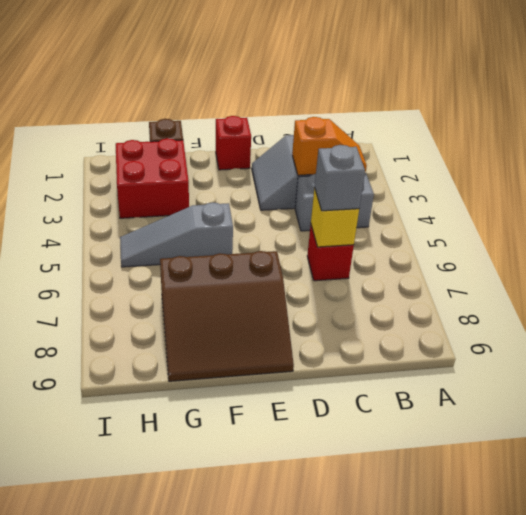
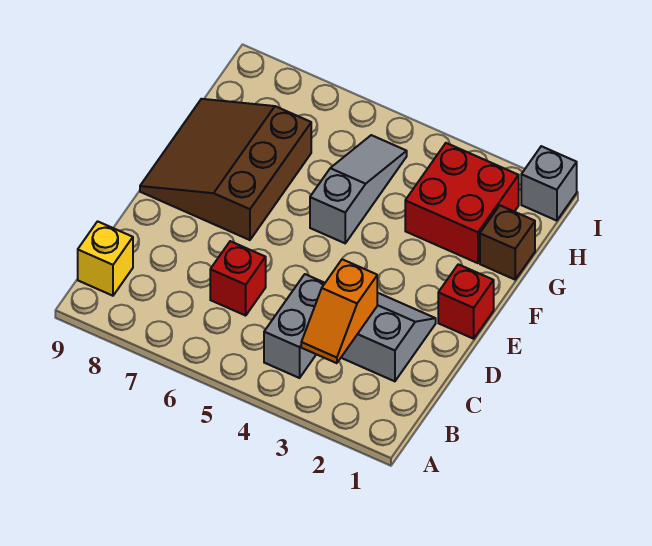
yellow brick C6 level 2 -> yellow brick B9 level 1
grey brick C6 level 3 -> grey brick I1 level 1

